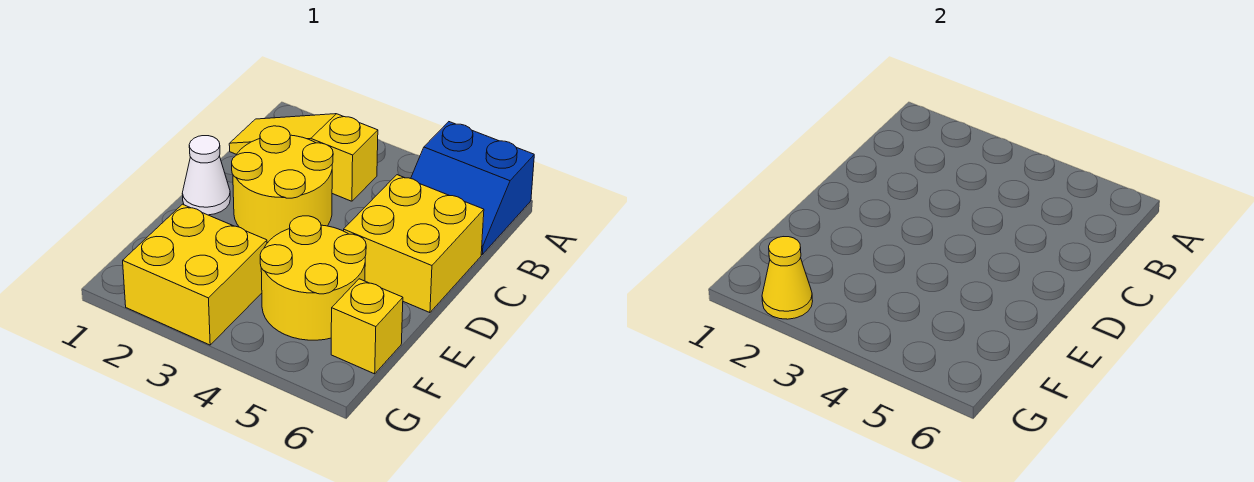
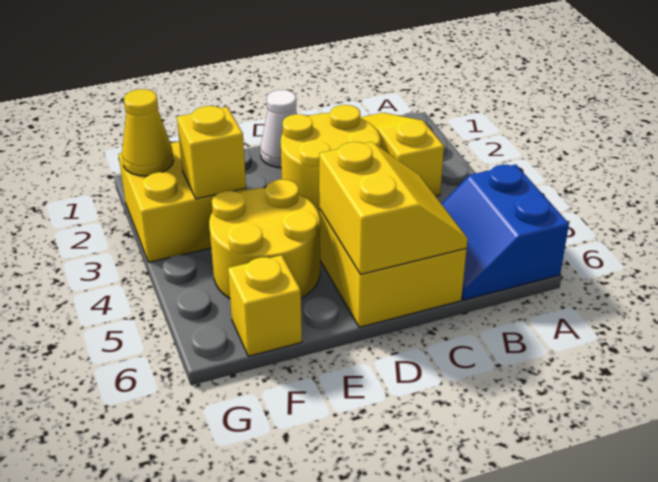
none -> yellow slope C5:D6 level 2 top D
none -> yellow brick F3 level 2

